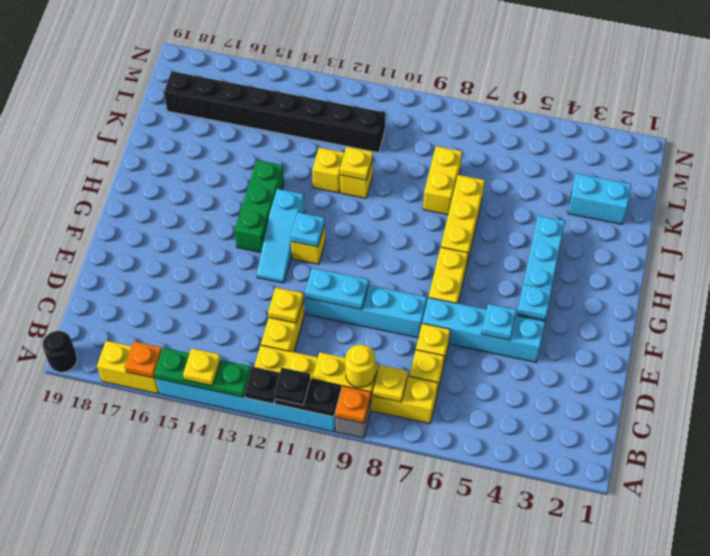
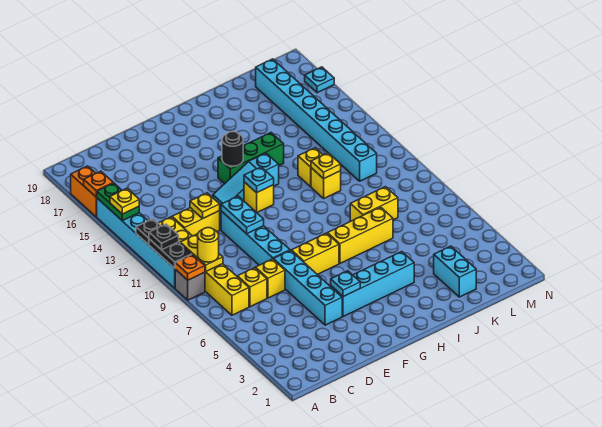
green plate A13:A15 level 2 -> green plate A14:A15 level 2
yellow brick A16:A17 level 1 -> orange brick A16:A17 level 1
black round brick A19 level 1 -> black round brick G14 level 2
yellow plate B8 level 2 -> none
cyan plate E5 level 2 -> cyan plate N17 level 1
black brick L11:L18 level 1 -> cyan brick L11:L18 level 1

